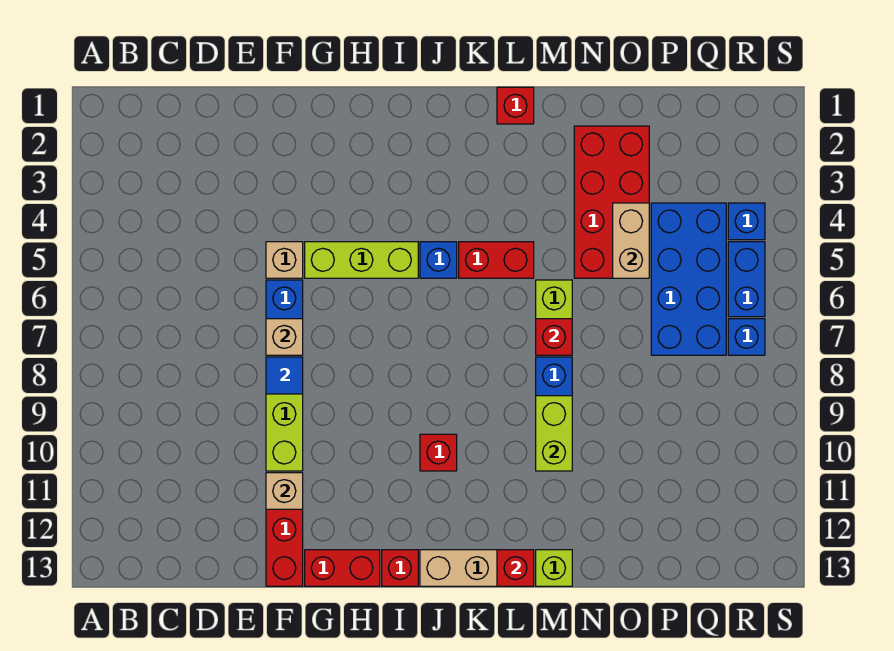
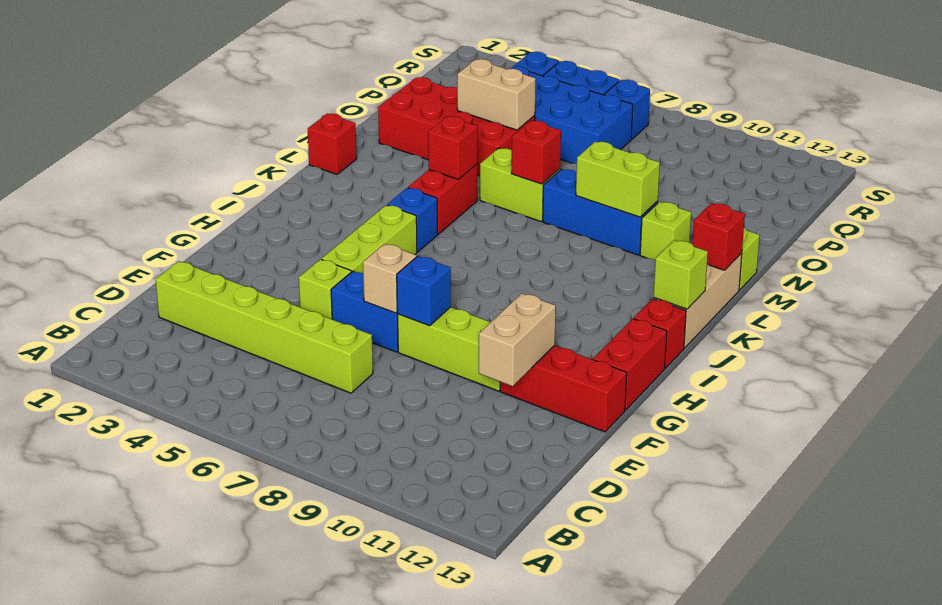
none -> lime brick D2:D7 level 1
tan brick F5 level 1 -> lime brick F5 level 1
blue tile F8 level 2 -> blue brick F8 level 2
tan brick F11 level 2 -> tan brick E11:F11 level 2
red brick J10 level 1 -> red brick L5 level 2
none -> lime brick J13 level 2
none -> lime brick M11 level 1

